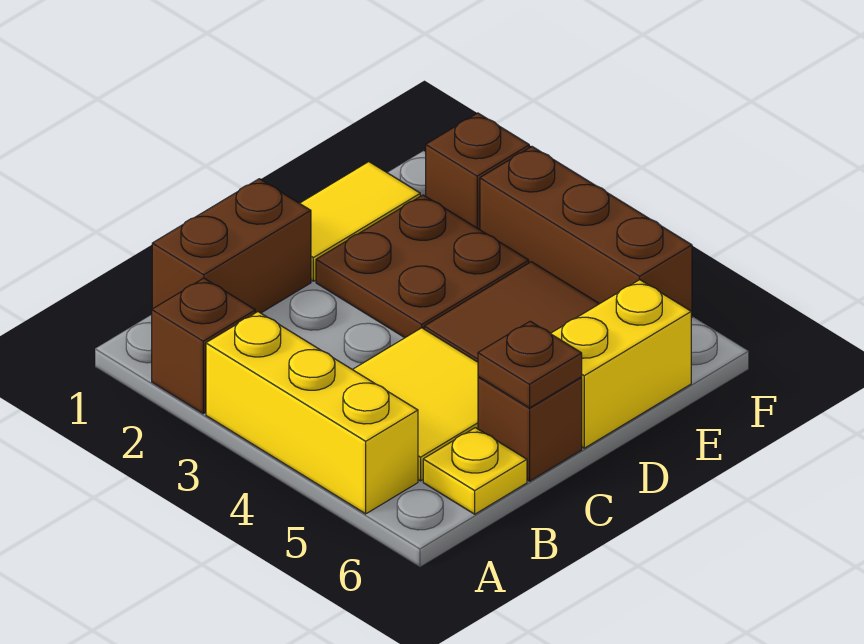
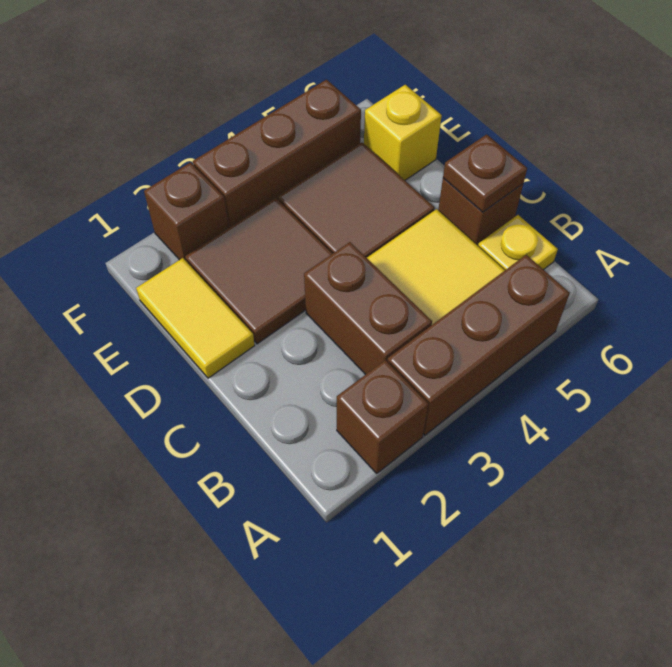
yellow brick A3:A5 level 1 -> brown brick A3:A5 level 1
brown brick B1:C1 level 1 -> brown brick B3:C3 level 1
brown plate D2:E3 level 1 -> brown tile D2:E3 level 1
yellow brick D6:E6 level 1 -> yellow brick E6 level 1

